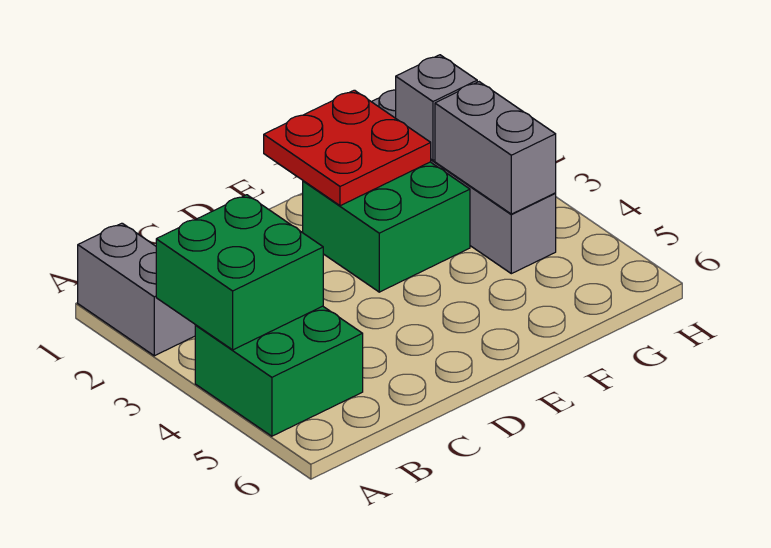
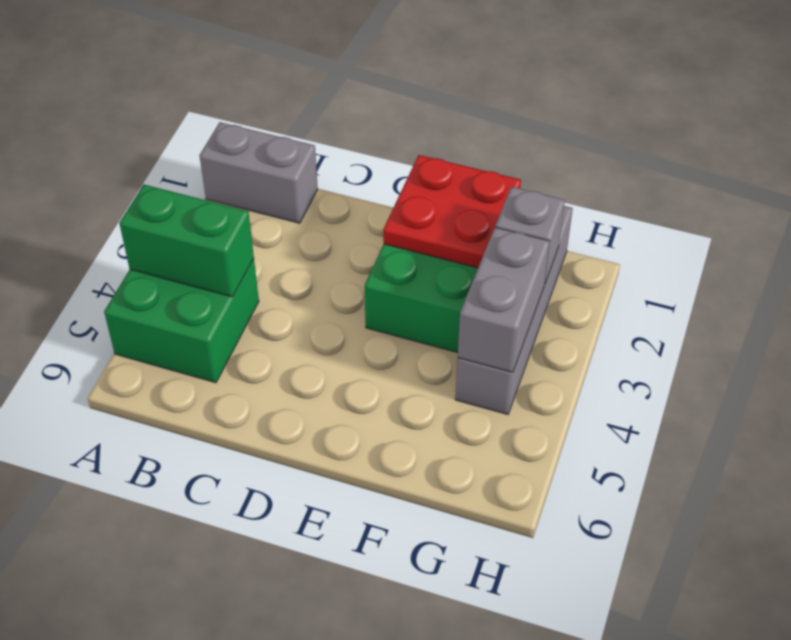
grey brick A1:A2 level 1 -> grey brick A1:B1 level 1
green brick A3:B4 level 2 -> green brick A4:B4 level 2

